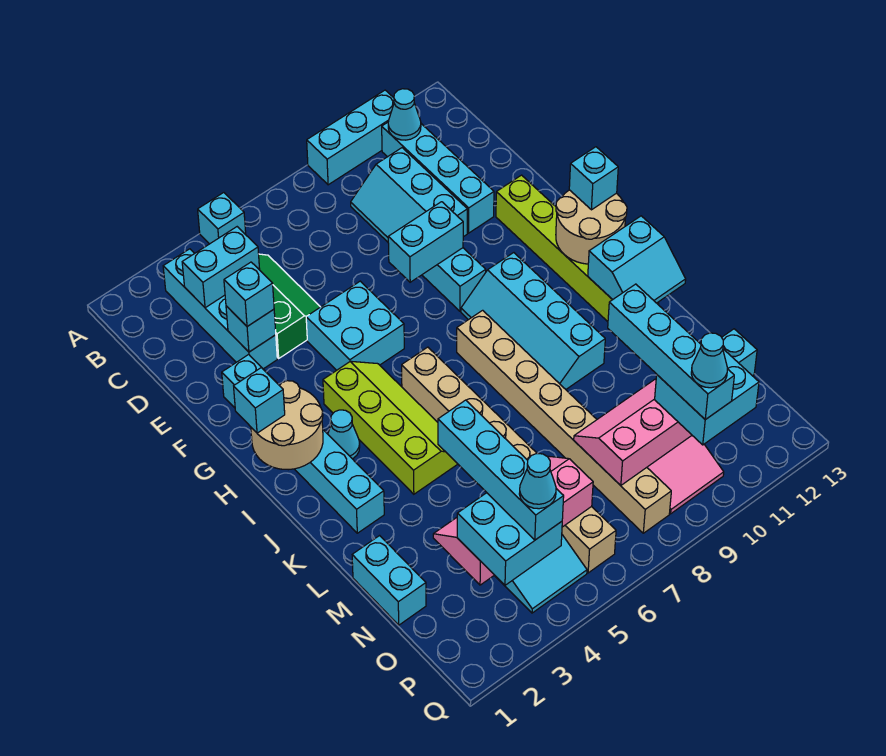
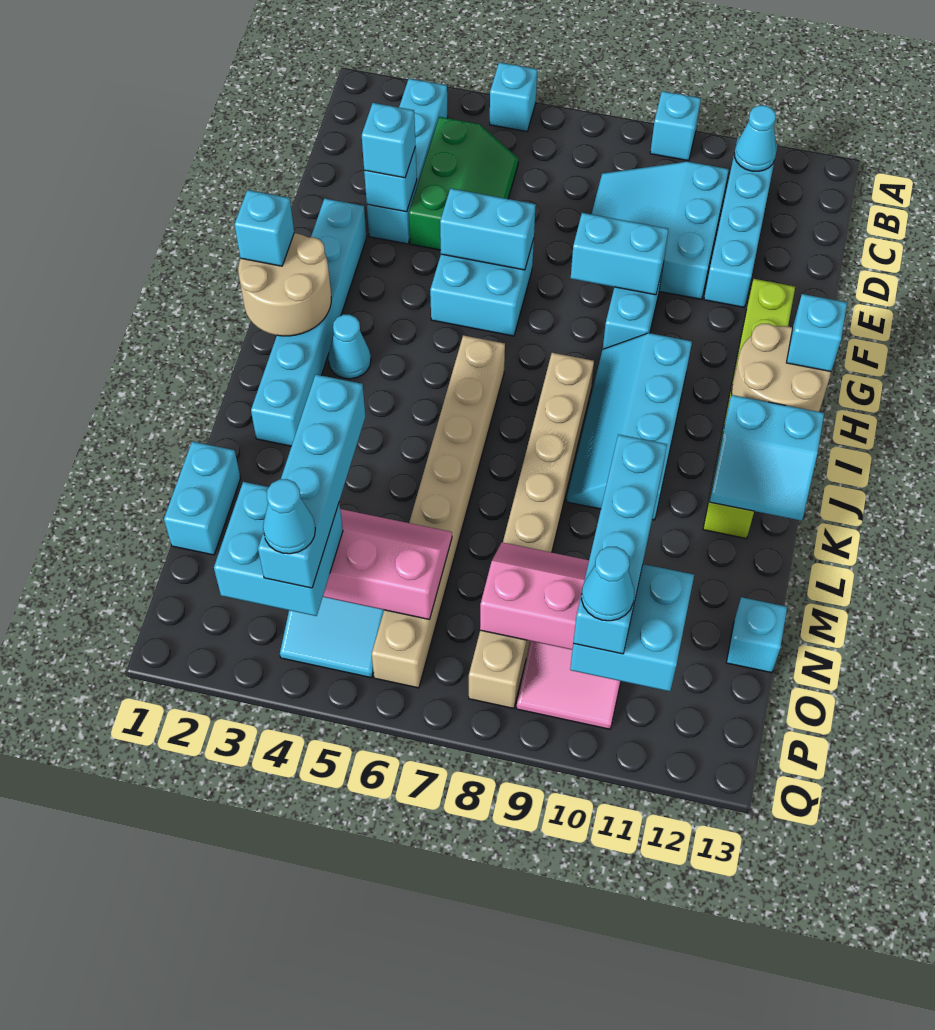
cyan brick A9:A11 level 1 -> cyan brick A9 level 1
cyan brick C3:C4 level 2 -> cyan brick F5:F6 level 2
cyan slope C9:E10 level 1 top 10 -> cyan slope C8:E10 level 1 top 10
lime slope H4:K5 level 1 top 4 -> none

